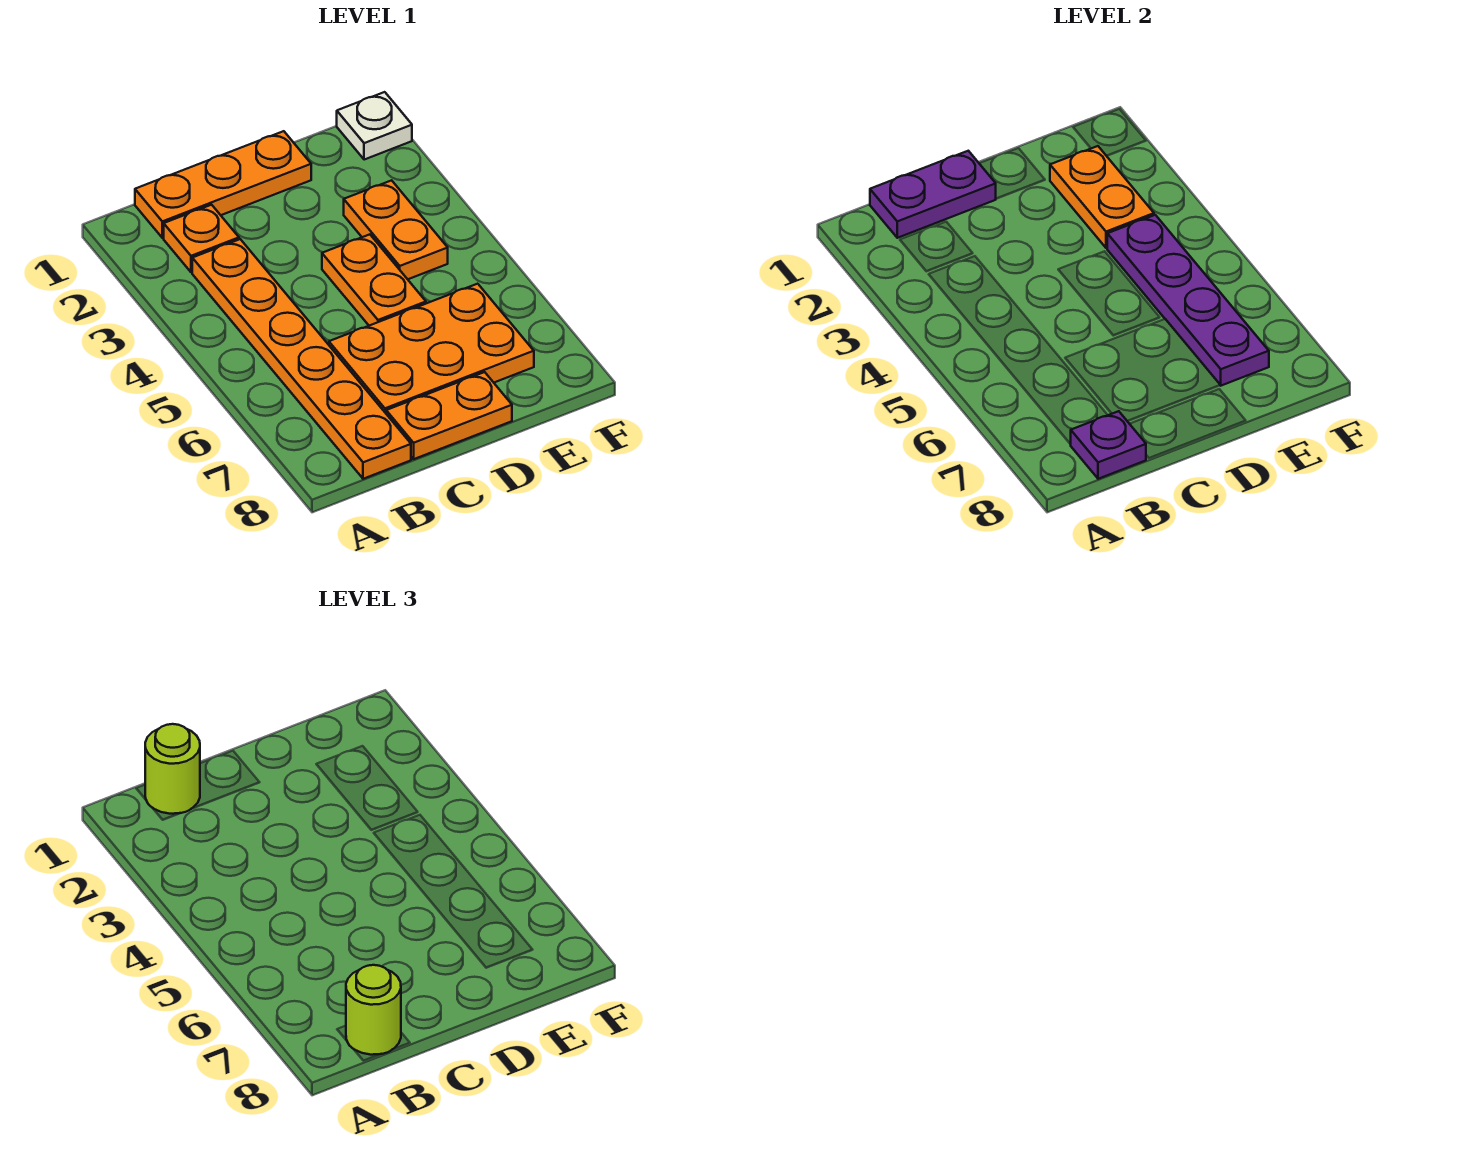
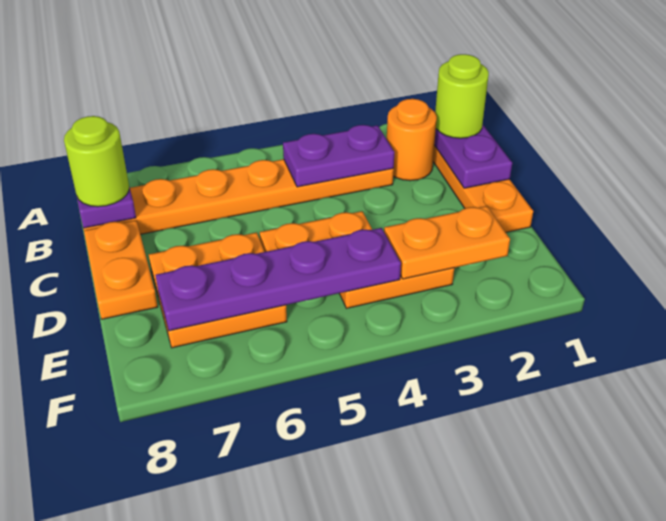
orange plate B2 level 1 -> orange round brick B2 level 1
none -> purple plate B3:B4 level 2
orange plate C6:E7 level 1 -> orange plate D6:E7 level 1
white plate F1 level 1 -> none

